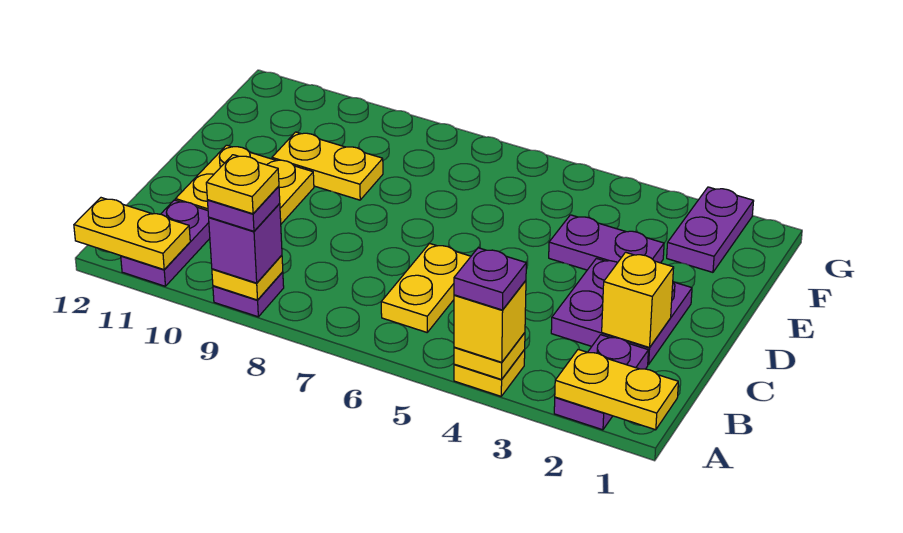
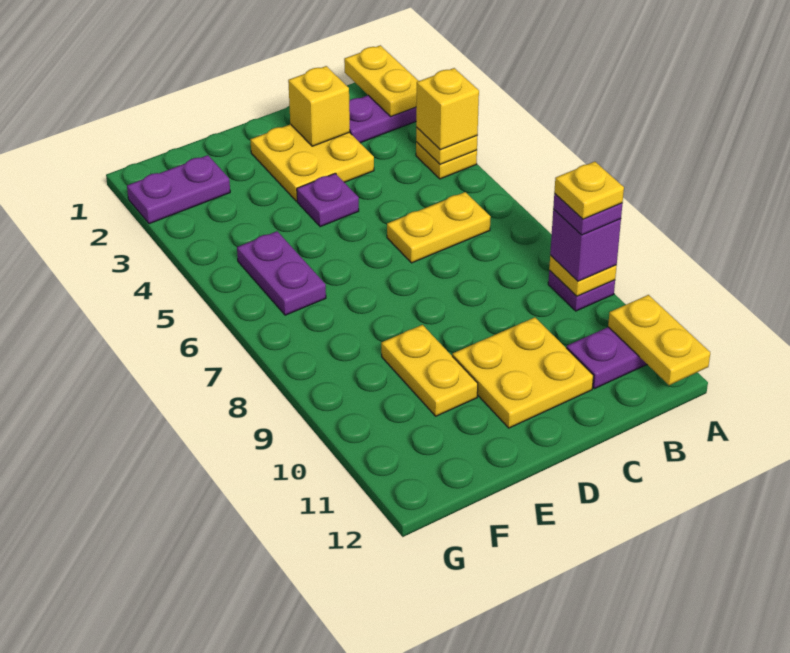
purple plate A4 level 4 -> purple plate D4 level 1
purple plate C2:D3 level 1 -> yellow plate C2:D3 level 1
purple plate E3:E4 level 1 -> purple plate F5:F6 level 1

